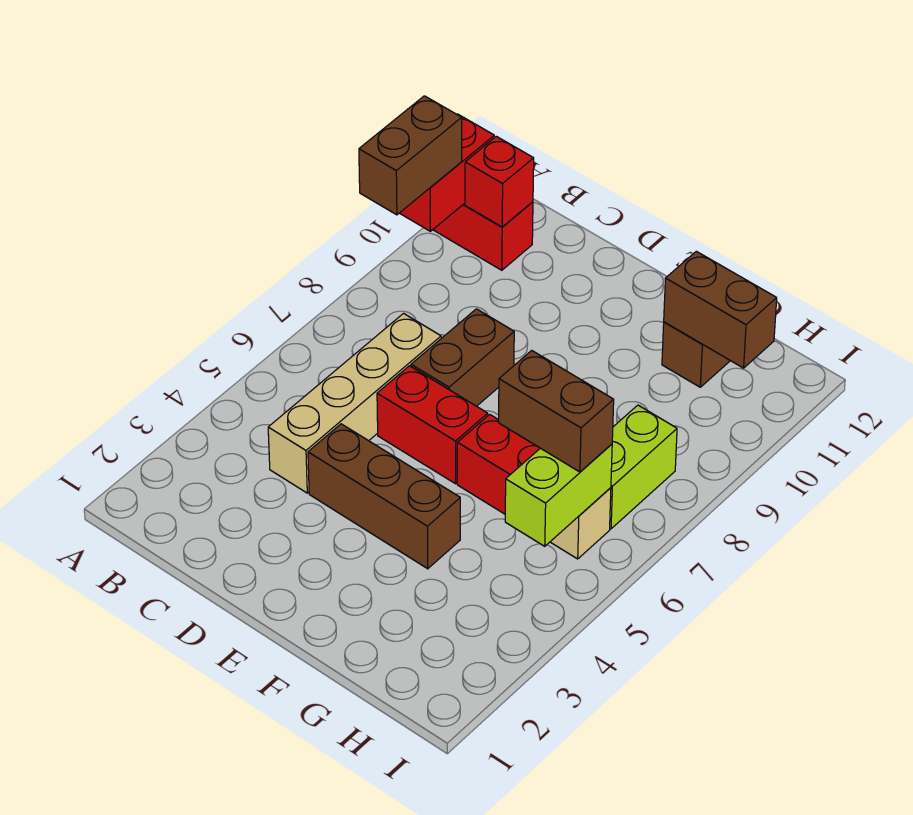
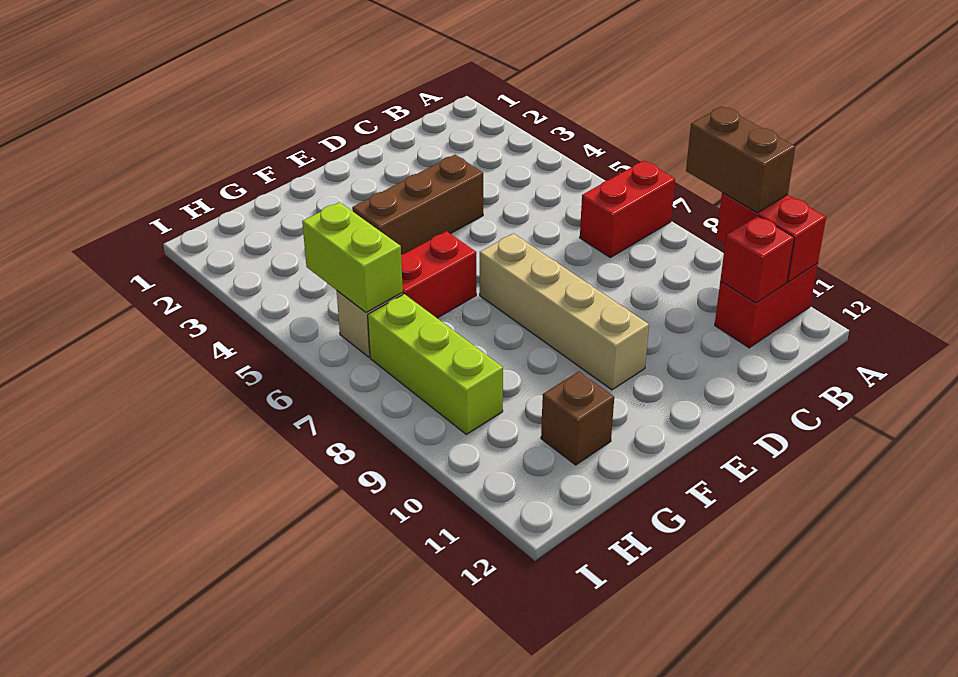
tan brick C4:C7 level 1 -> tan brick E7:E10 level 1
red brick D6:E6 level 1 -> red brick A7:B7 level 1
brown brick D7:D8 level 1 -> none
brown brick G6:H6 level 3 -> none
brown brick G11:H11 level 2 -> none
lime brick H7:H8 level 1 -> lime brick H7:H9 level 1

